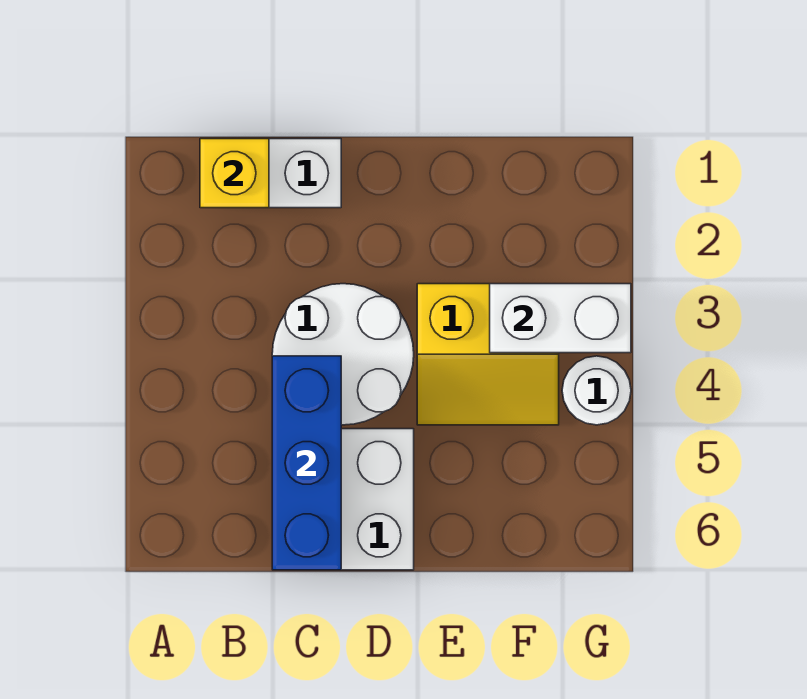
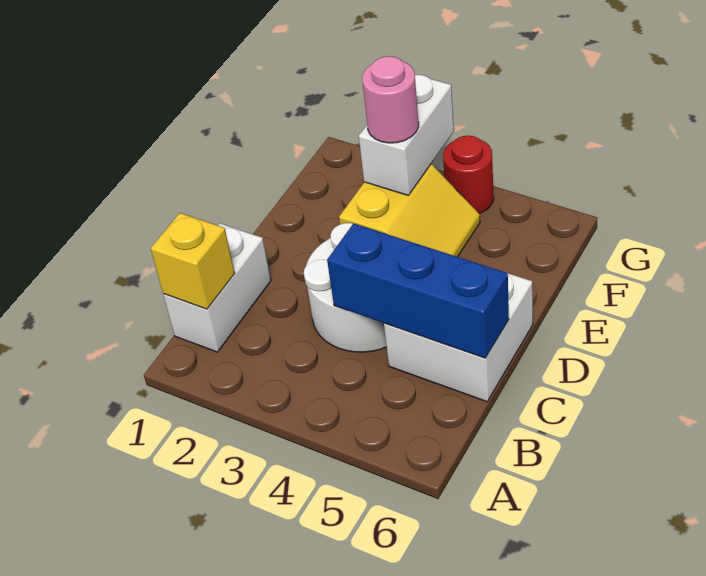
none -> pink round brick F3 level 3
white round brick G4 level 1 -> red round brick G4 level 1

